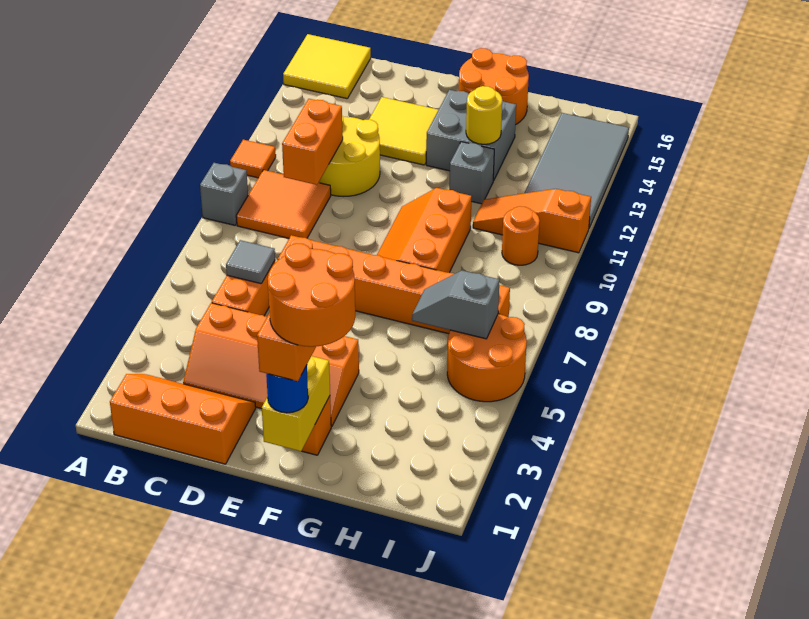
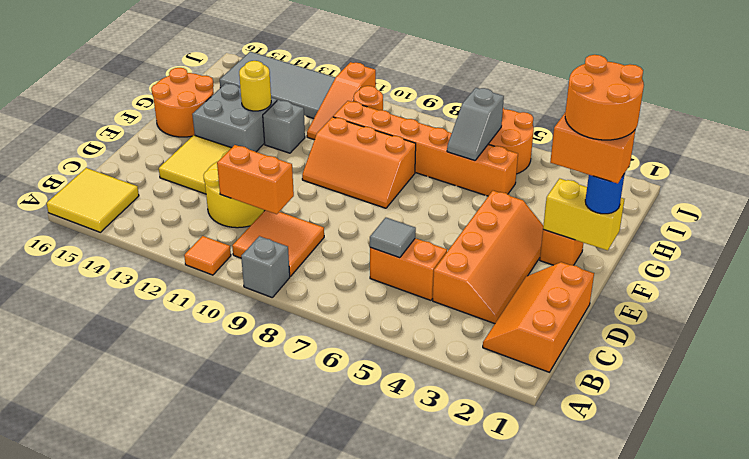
orange brick D7:I7 level 1 -> orange brick H5:H10 level 1

